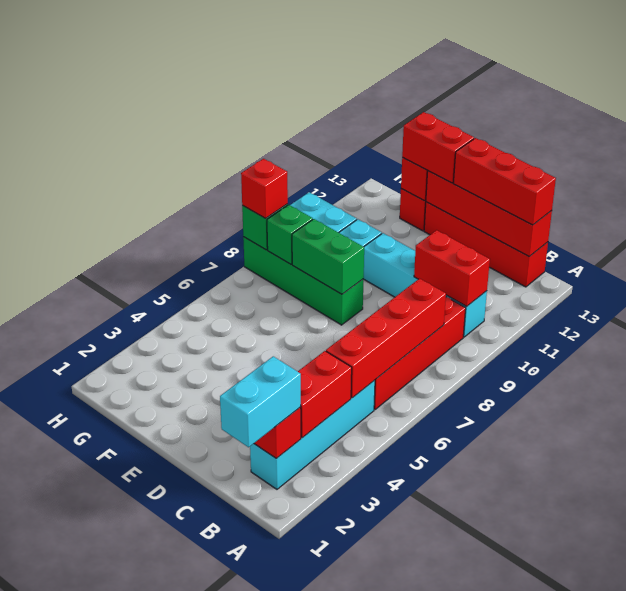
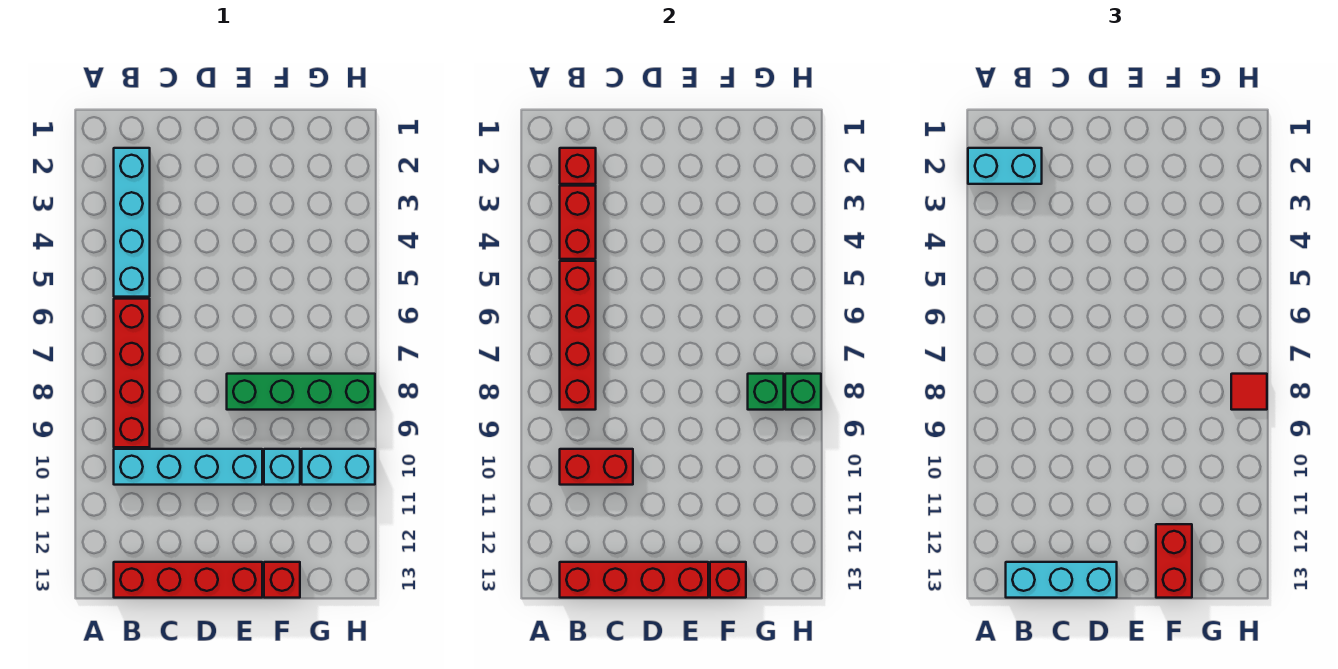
cyan brick B1:B2 level 3 -> cyan brick A2:B2 level 3
red brick B13:D13 level 3 -> cyan brick B13:D13 level 3
green brick E8:F8 level 2 -> none
red brick E13:F13 level 3 -> red brick F12:F13 level 3
red brick H8 level 3 -> red tile H8 level 3

